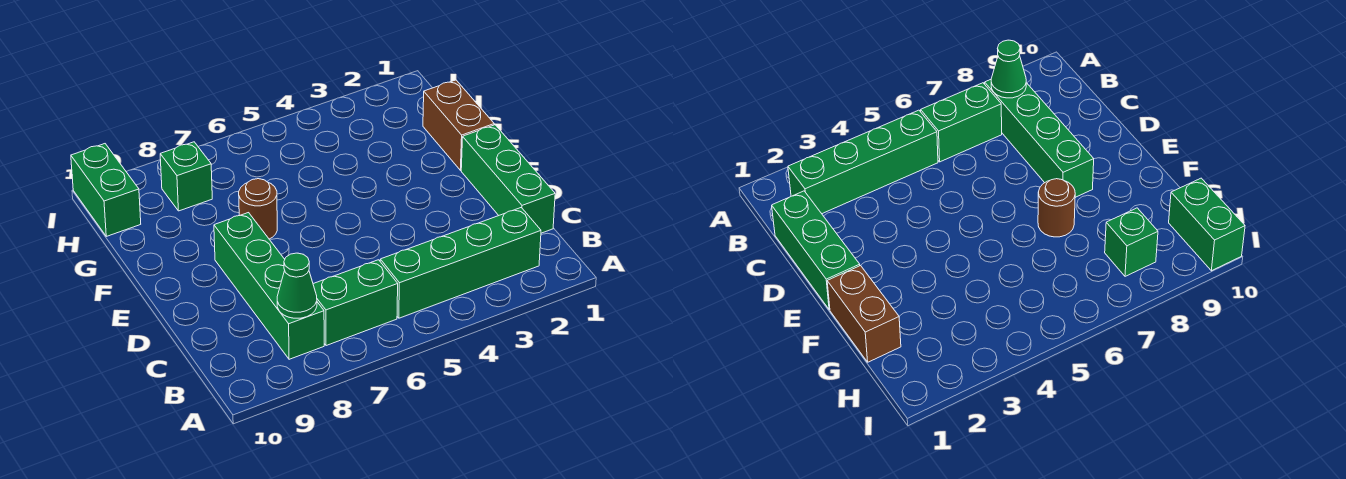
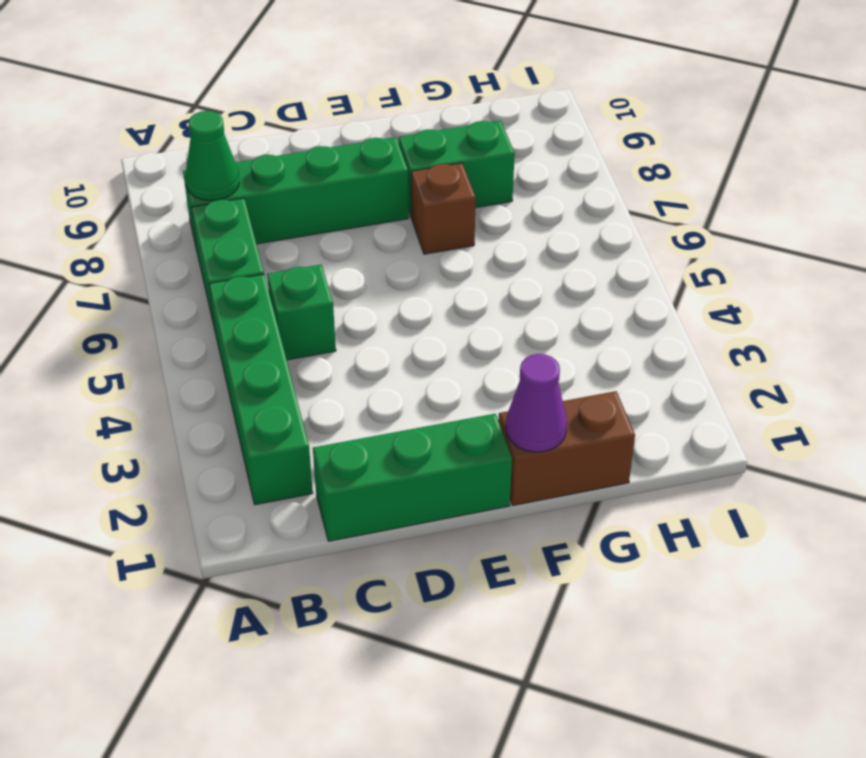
none -> purple cone F1 level 2
brown round brick F7 level 1 -> brown brick F7 level 1
green brick H8 level 1 -> green brick C5 level 1
green brick H10:I10 level 1 -> green brick F8:G8 level 1

